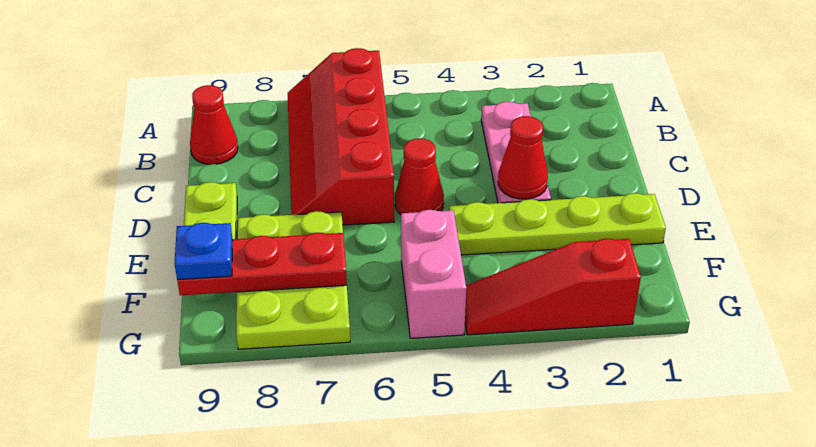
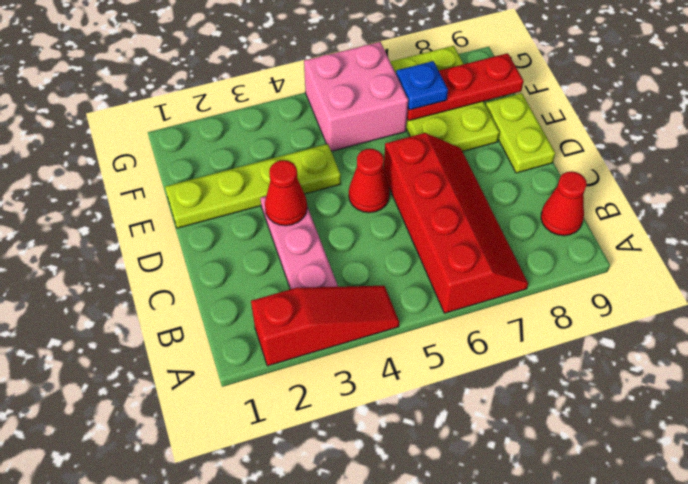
pink brick F5:G5 level 1 -> pink brick F5:G6 level 1
blue plate F9 level 3 -> blue plate F7 level 3
red slope G2:G4 level 1 top 2 -> red slope A2:A4 level 1 top 2

